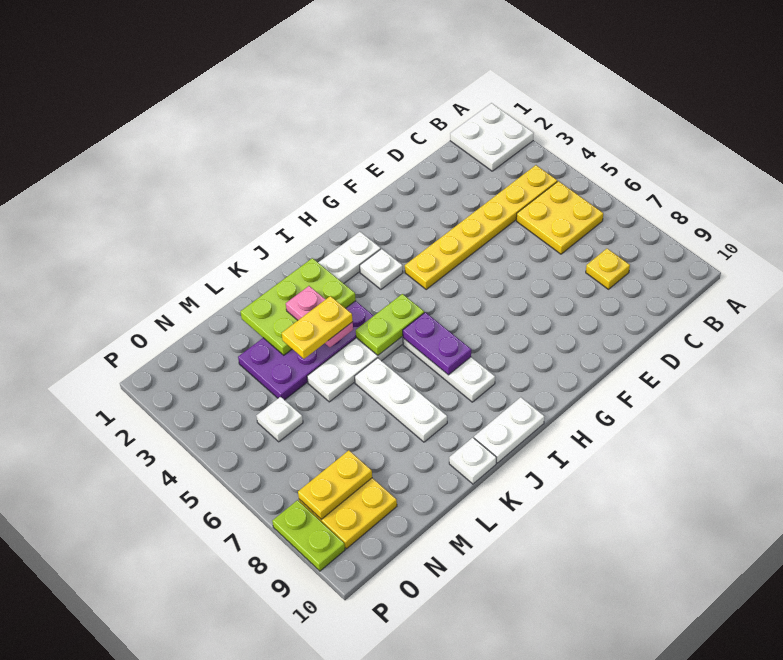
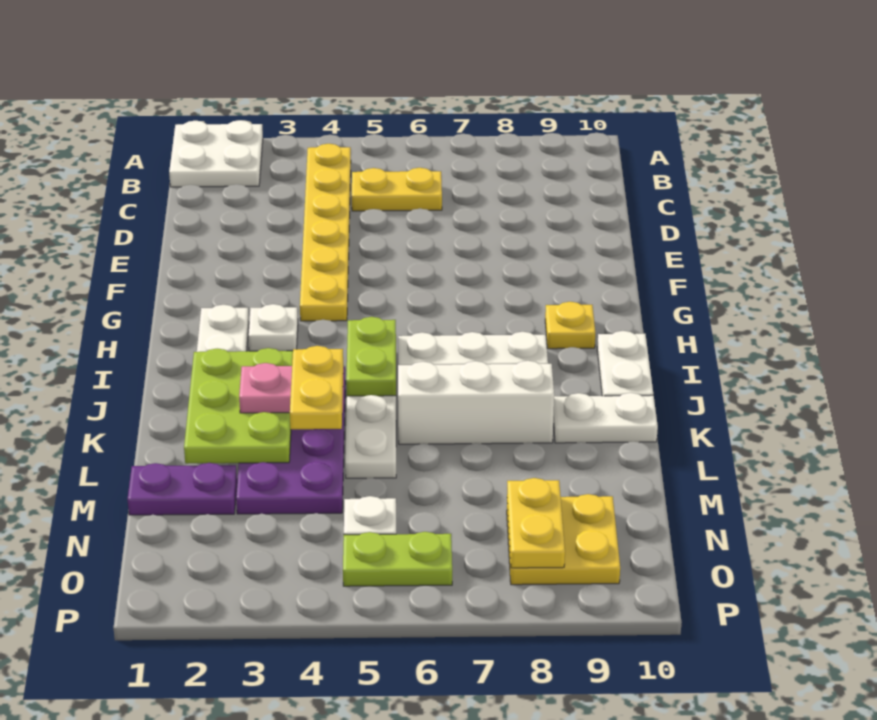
yellow plate B5:C6 level 1 -> yellow plate C5:C6 level 1
yellow plate C8 level 1 -> yellow plate H9 level 1
purple plate I6:I7 level 2 -> purple plate M1:M2 level 1
white plate K6:K8 level 1 -> white brick K6:K8 level 1
white plate K10 level 1 -> white plate K9:K10 level 1
lime plate P8:P9 level 1 -> lime plate O5:O6 level 1

